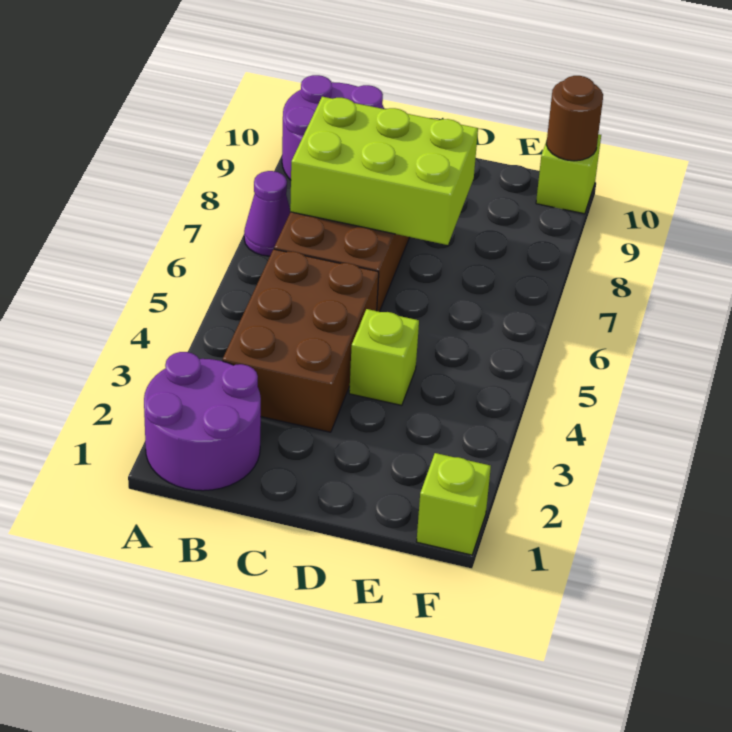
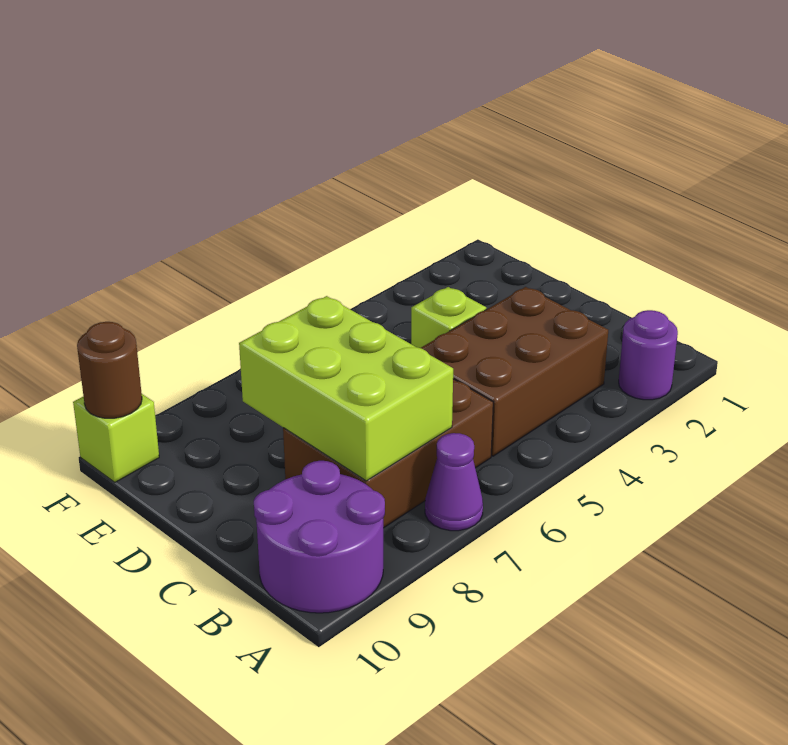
purple round brick A1:B2 level 1 -> purple round brick A2 level 1
lime brick F1 level 1 -> none

